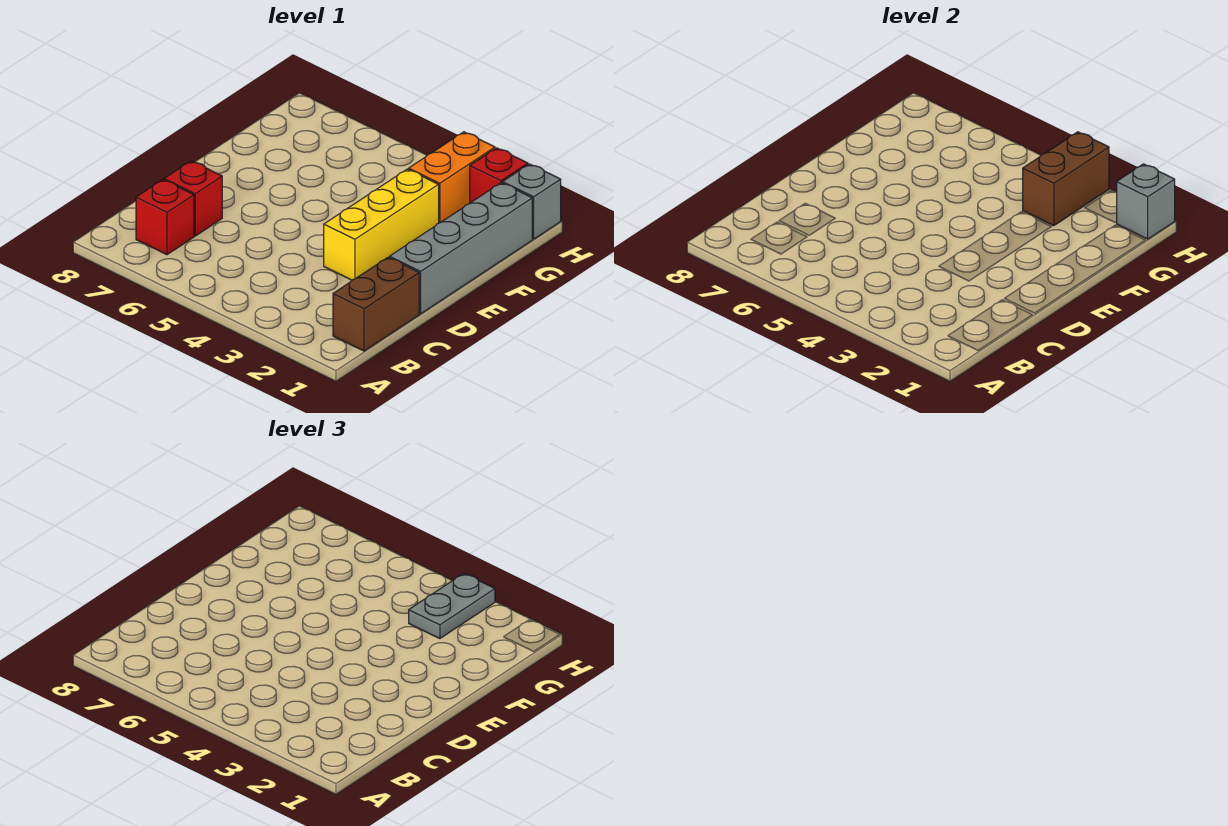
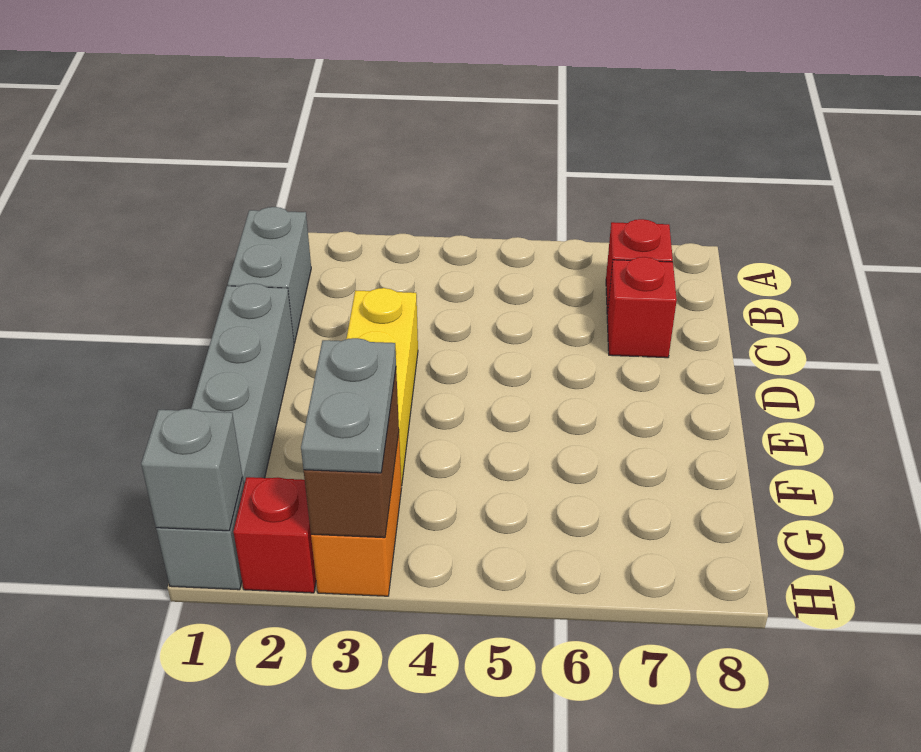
brown brick B1:C1 level 1 -> grey brick B1:C1 level 1

